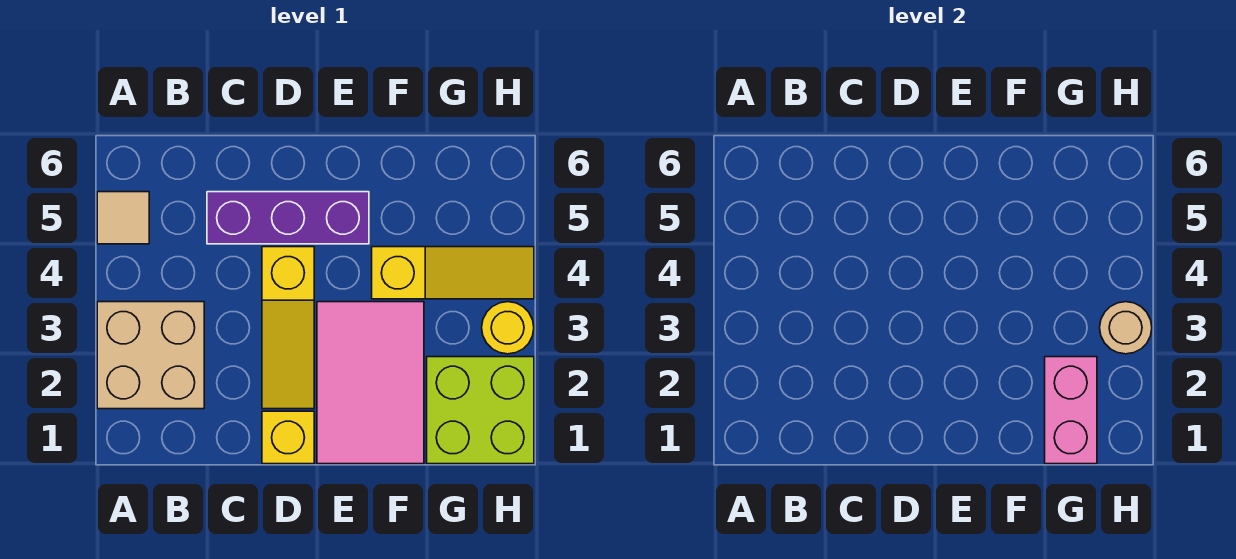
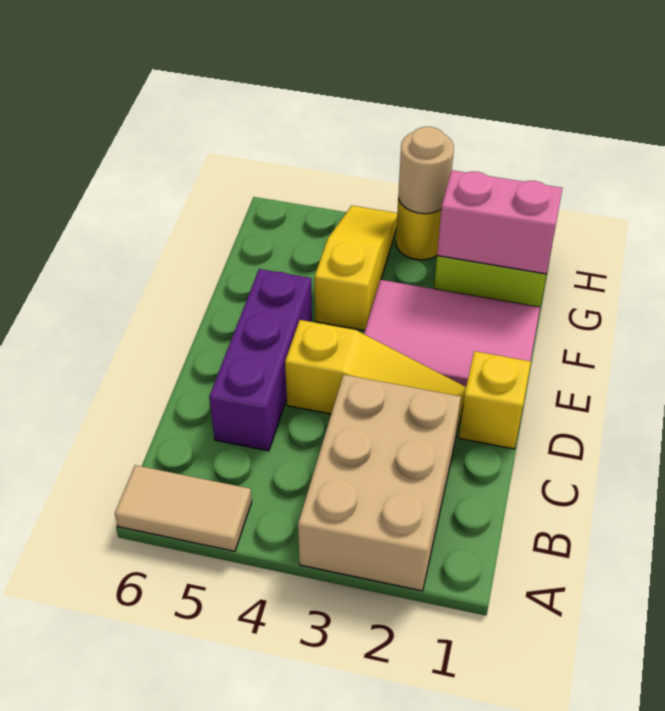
tan brick A2:B3 level 1 -> tan brick A2:C3 level 1
tan tile A5 level 1 -> tan tile A5:A6 level 1

